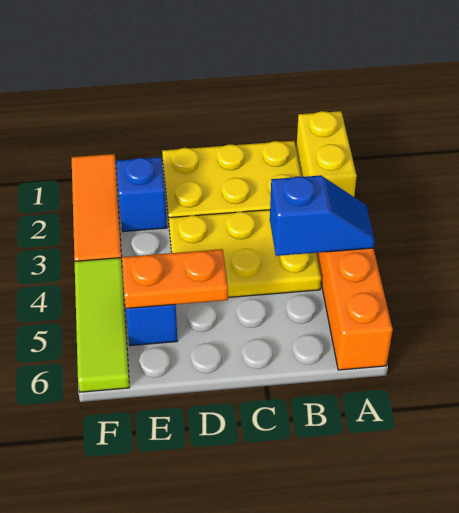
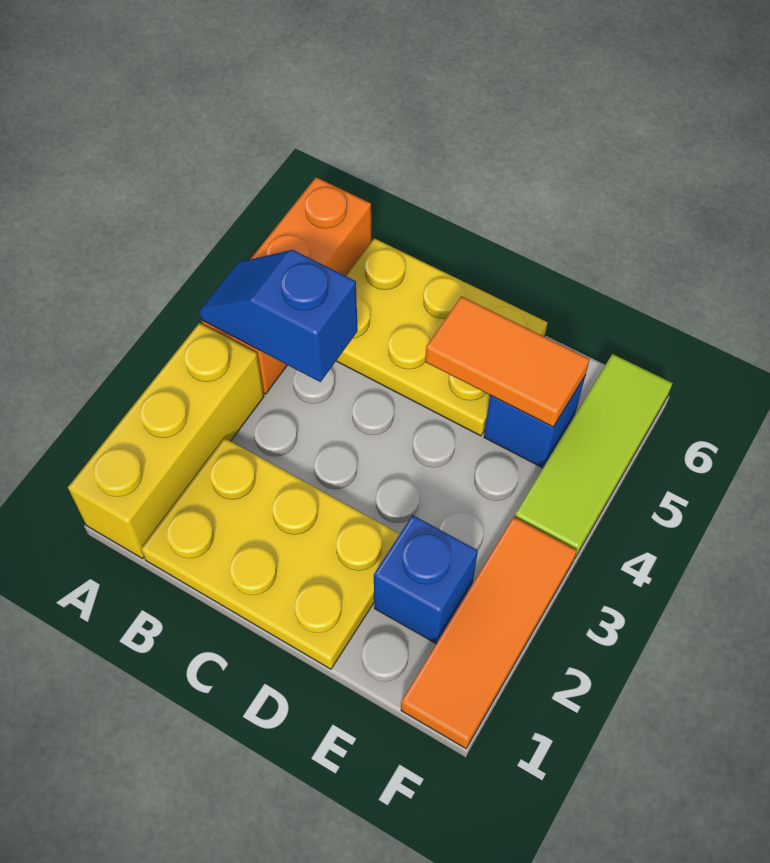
yellow brick A1:A2 level 1 -> yellow brick A1:A3 level 1
yellow plate B3:D4 level 1 -> yellow plate B5:D6 level 1
orange plate D5:E5 level 2 -> orange tile D5:E5 level 2

